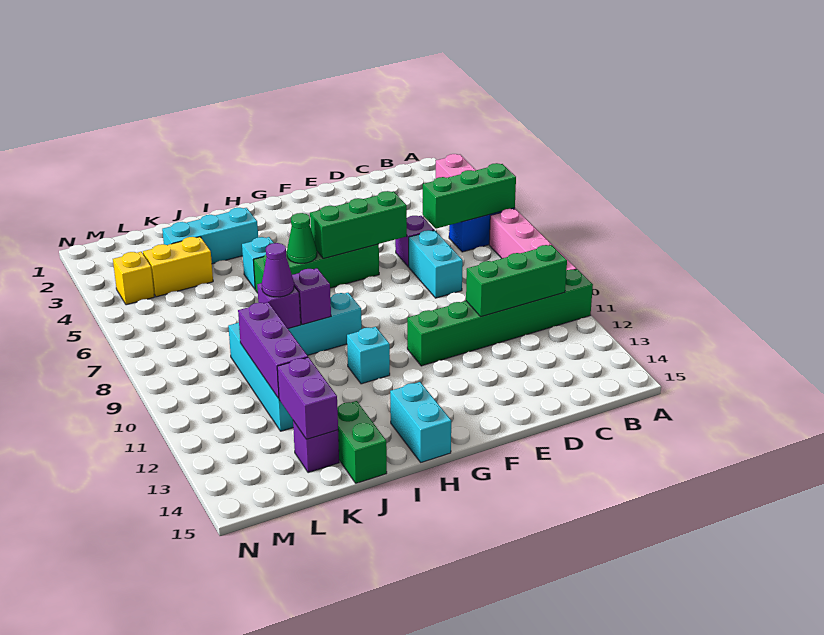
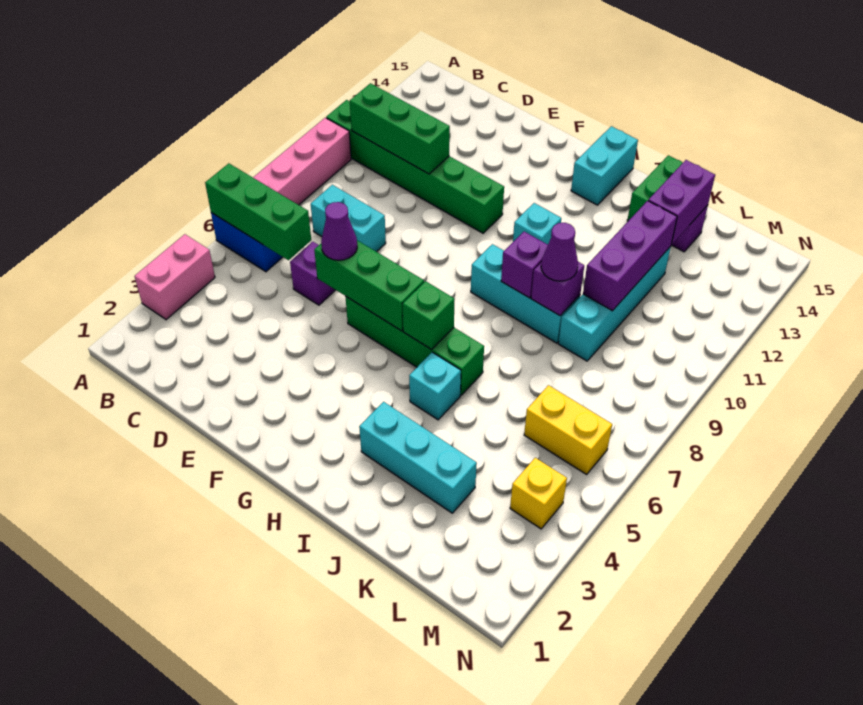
cyan brick D7:D8 level 1 -> cyan brick C8:D8 level 1
none -> purple cone E6 level 3
green cone H6 level 2 -> green brick H6 level 2
yellow brick K4:L4 level 1 -> yellow brick L6:M6 level 1

